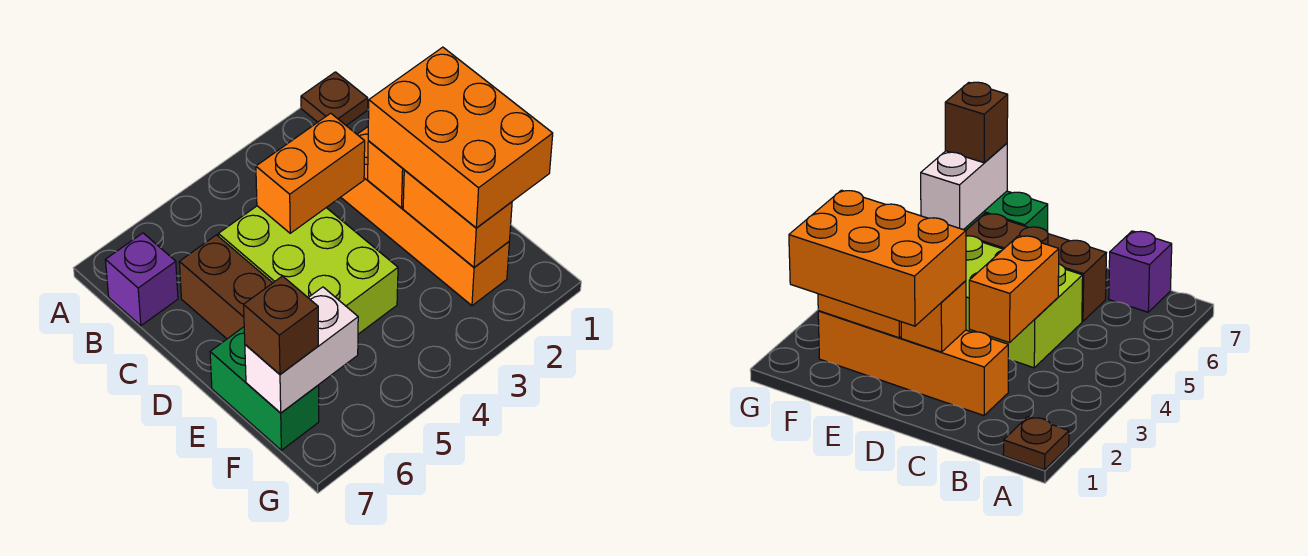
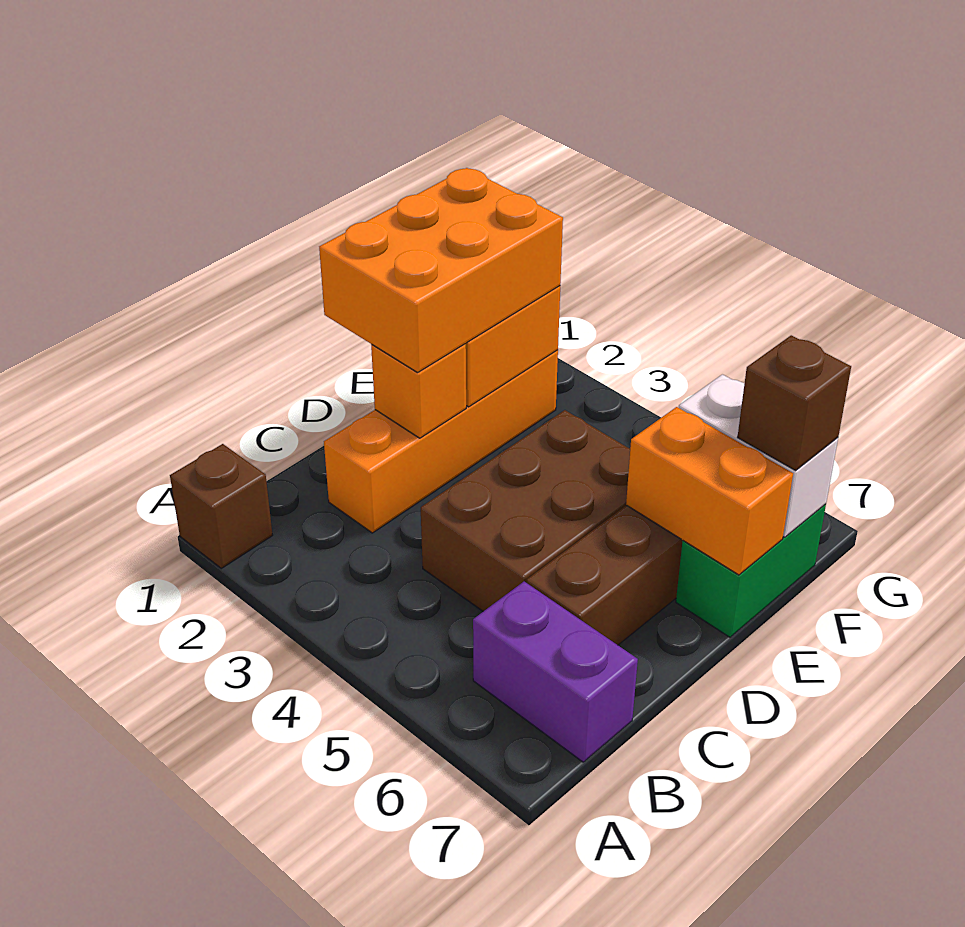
brown plate A1 level 1 -> brown brick A1 level 1
purple brick B7 level 1 -> purple brick B6:B7 level 1
orange brick C3:C4 level 2 -> orange brick E6:E7 level 2
lime brick C4:E5 level 1 -> brown brick C4:E5 level 1

